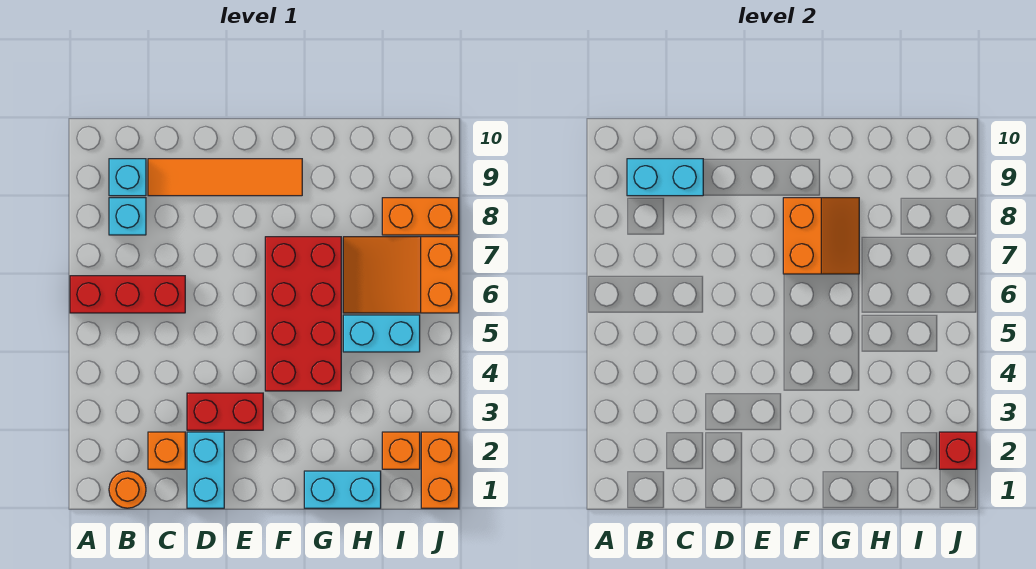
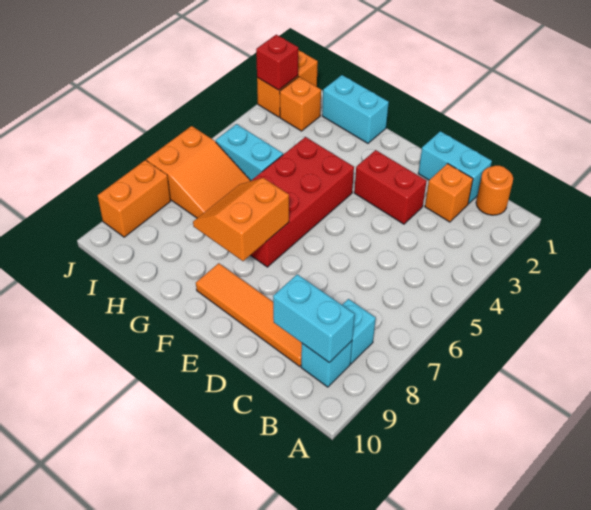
red brick A6:C6 level 1 -> none
cyan brick D1:D2 level 1 -> cyan brick C1:D1 level 1
orange brick I8:J8 level 1 -> orange brick J8:J9 level 1

